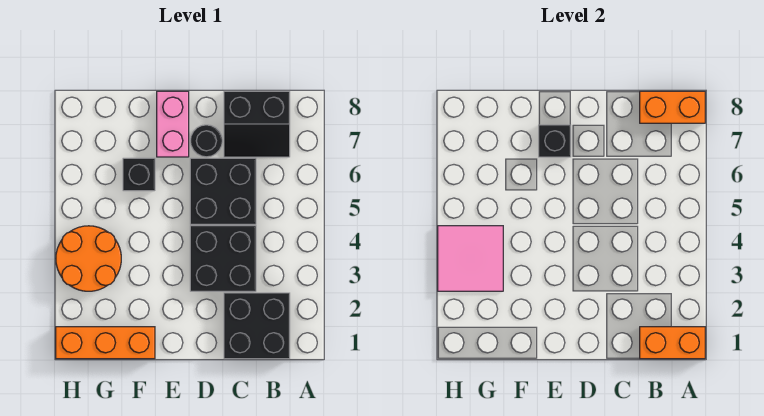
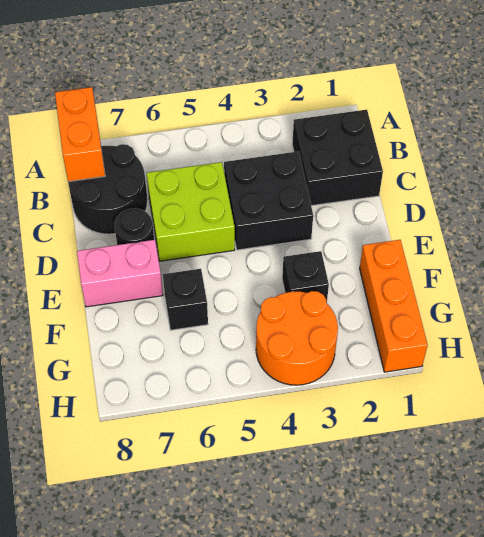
orange brick A1:B1 level 2 -> none
black slope B7:C8 level 1 top 8 -> black round brick B7:C8 level 1
black brick C5:D6 level 1 -> lime brick C5:D6 level 1
black brick E7 level 2 -> black brick F3 level 1
pink tile G3:H4 level 2 -> none

